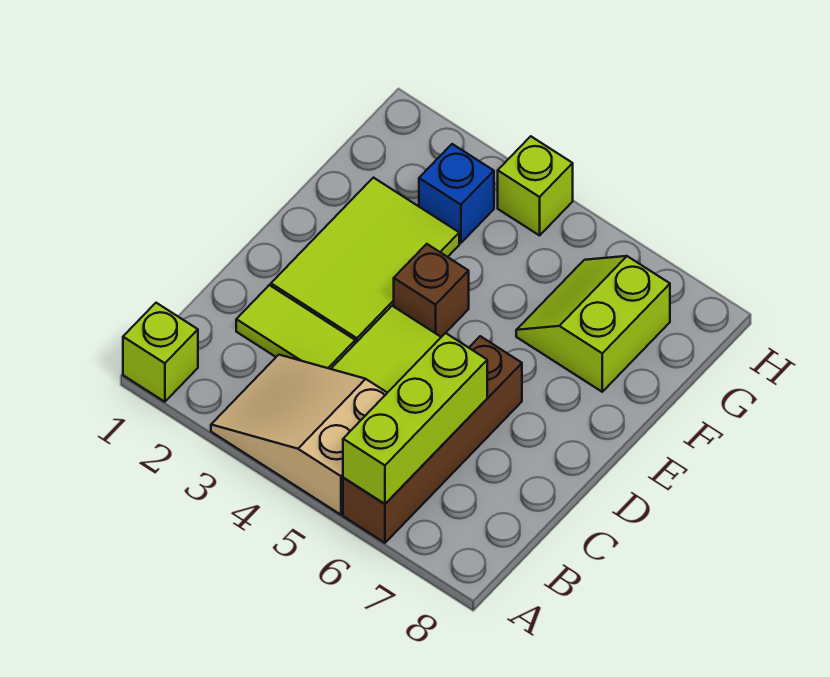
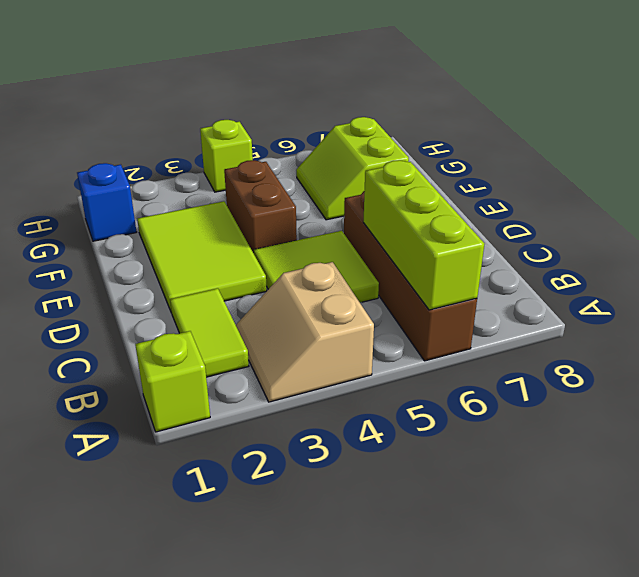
tan slope A3:B5 level 1 top 5 -> tan slope A3:B4 level 1 top 4
lime tile C2:C3 level 1 -> lime tile B2:C2 level 1
brown brick E4 level 1 -> brown brick E4:F4 level 1
blue brick G3 level 1 -> blue brick G1 level 1

